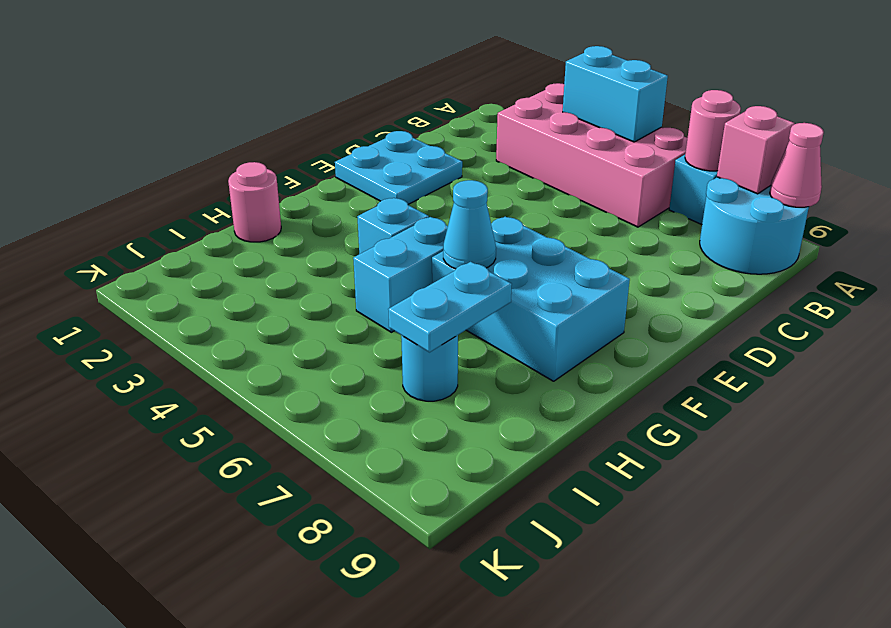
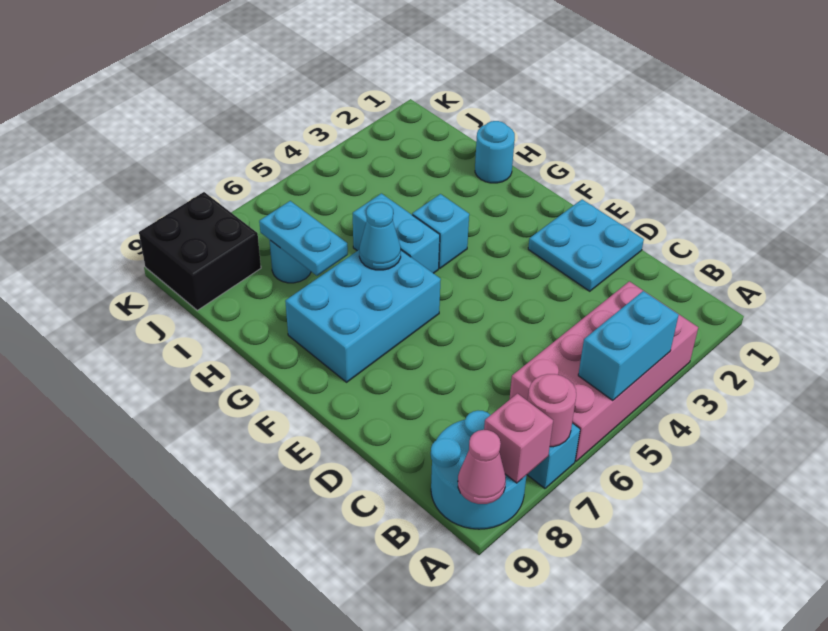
pink round brick H1 level 1 -> cyan round brick H1 level 1
none -> black brick J8:K9 level 1

